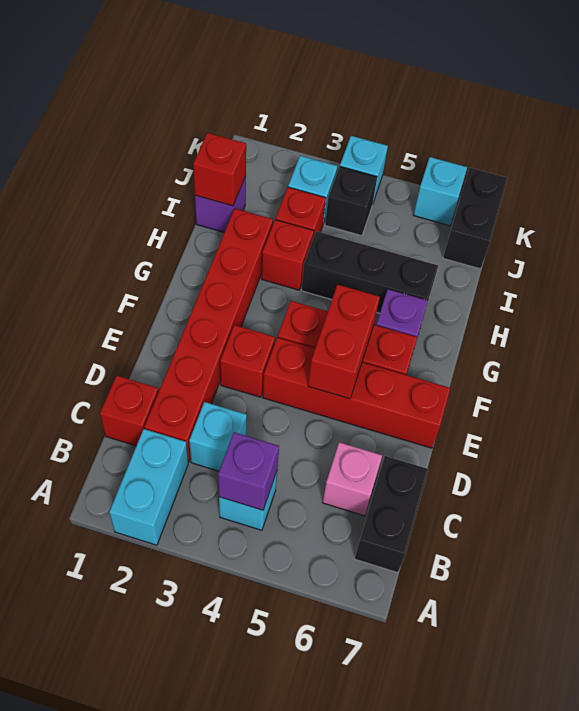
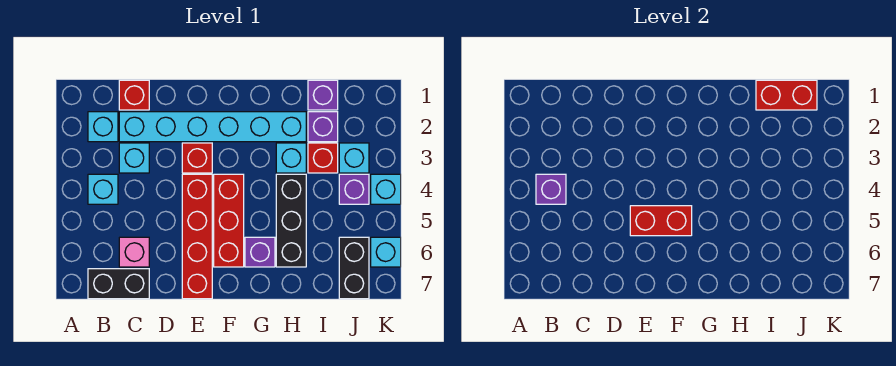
cyan brick A2:B2 level 1 -> cyan brick B2 level 1
red brick C2:H2 level 1 -> cyan brick C2:H2 level 1
red brick H3 level 1 -> cyan brick H3 level 1
red brick I1 level 2 -> red brick I1:J1 level 2
none -> purple brick I2 level 1
black brick J4 level 1 -> purple brick J4 level 1
black brick J7:K7 level 1 -> black brick J6:J7 level 1

